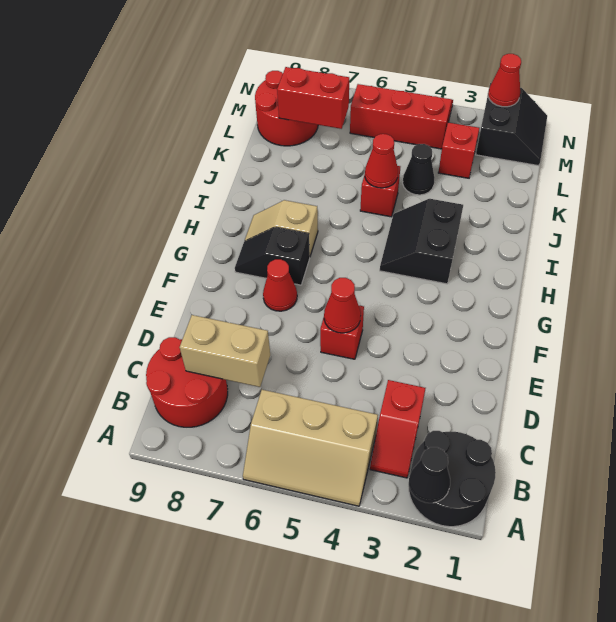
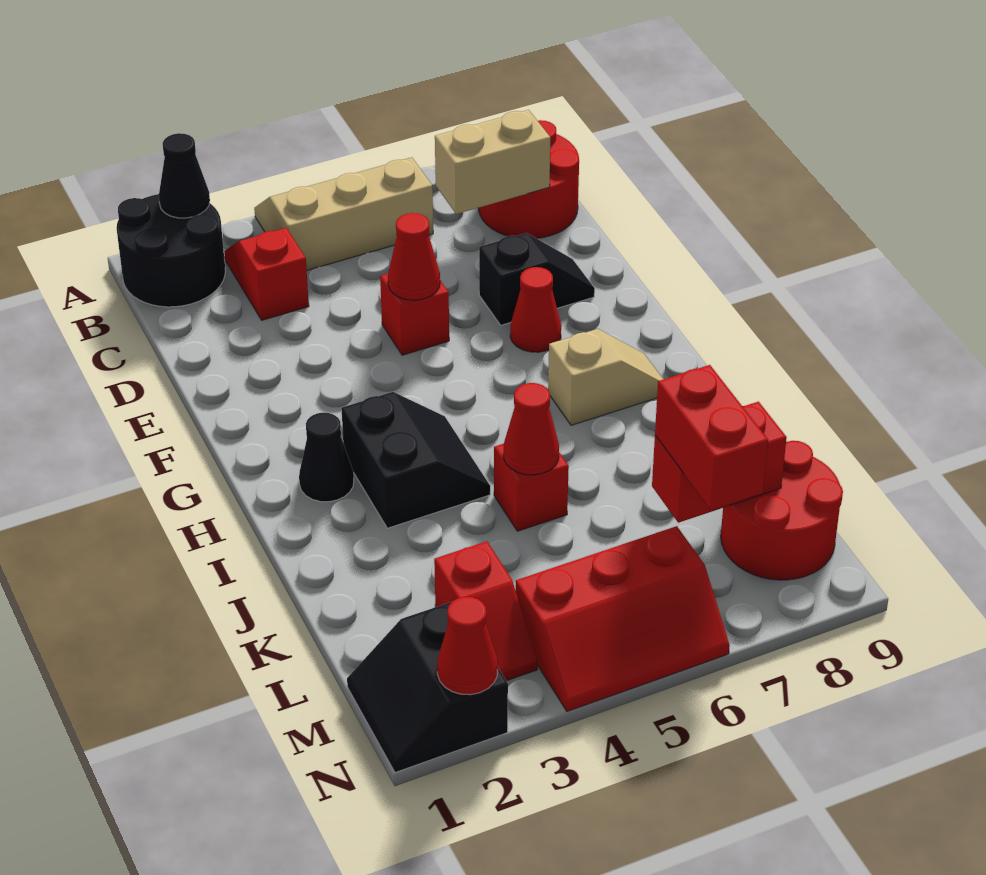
black slope G7:G8 level 1 top 7 -> black slope E7:E8 level 1 top 7
black cone K4 level 1 -> black cone H2 level 1
none -> red brick L7:M7 level 3

